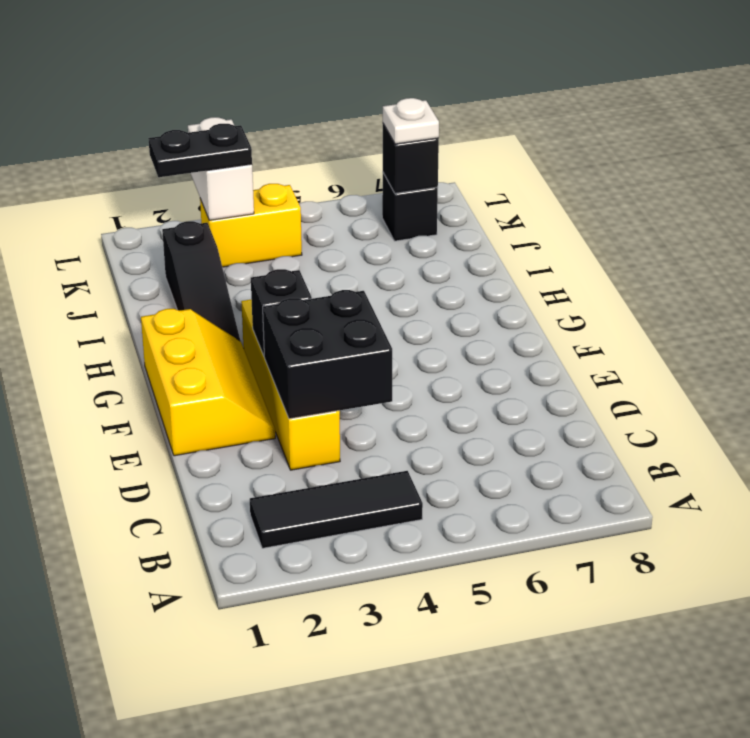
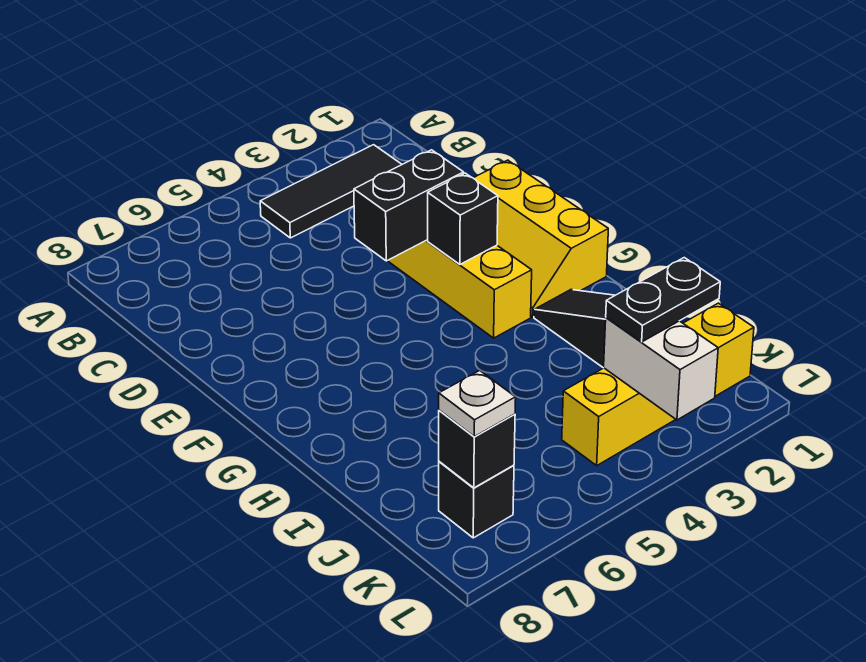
black brick D3:E4 level 2 -> black brick E3:E4 level 2
yellow brick K3:K4 level 1 -> yellow brick K1:K4 level 1

